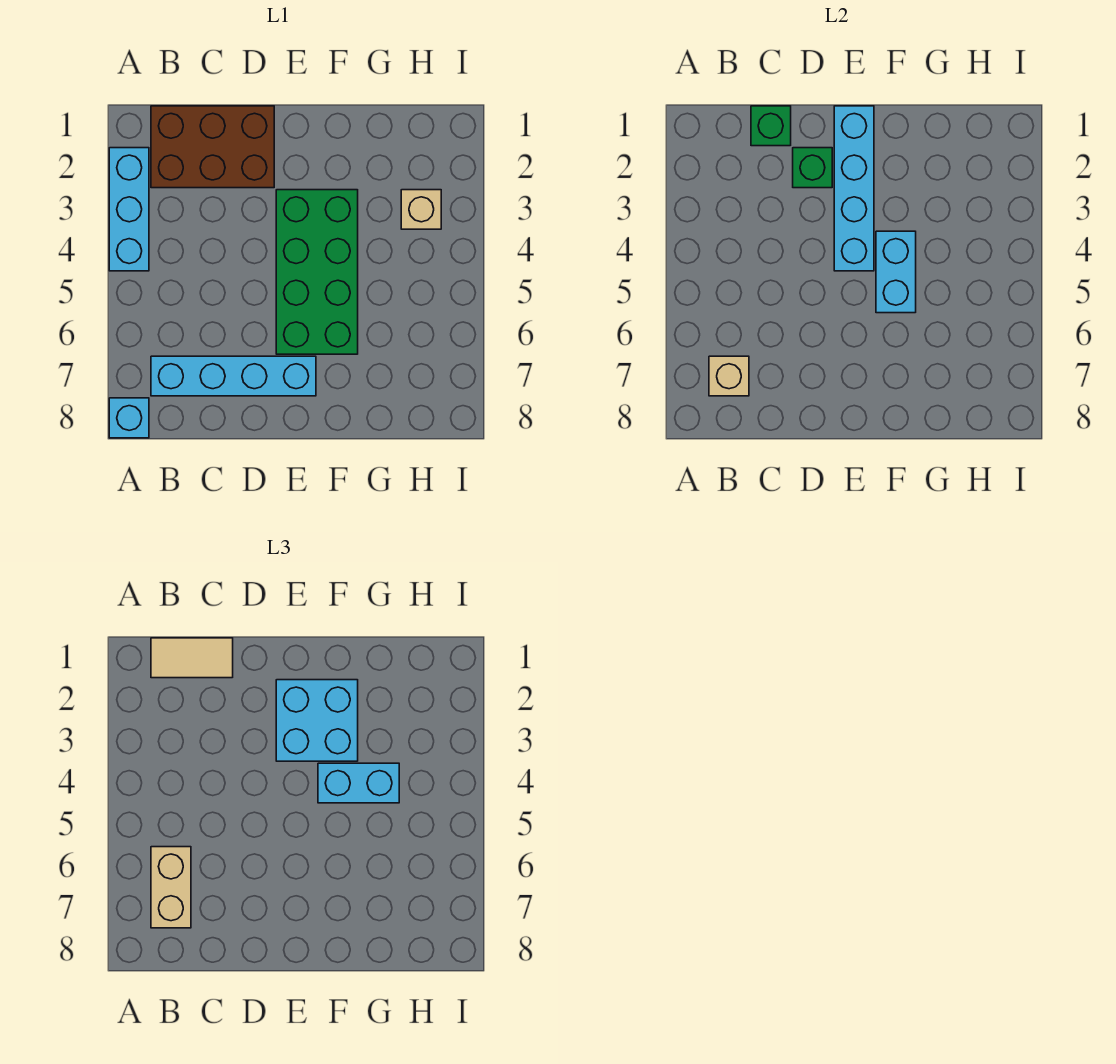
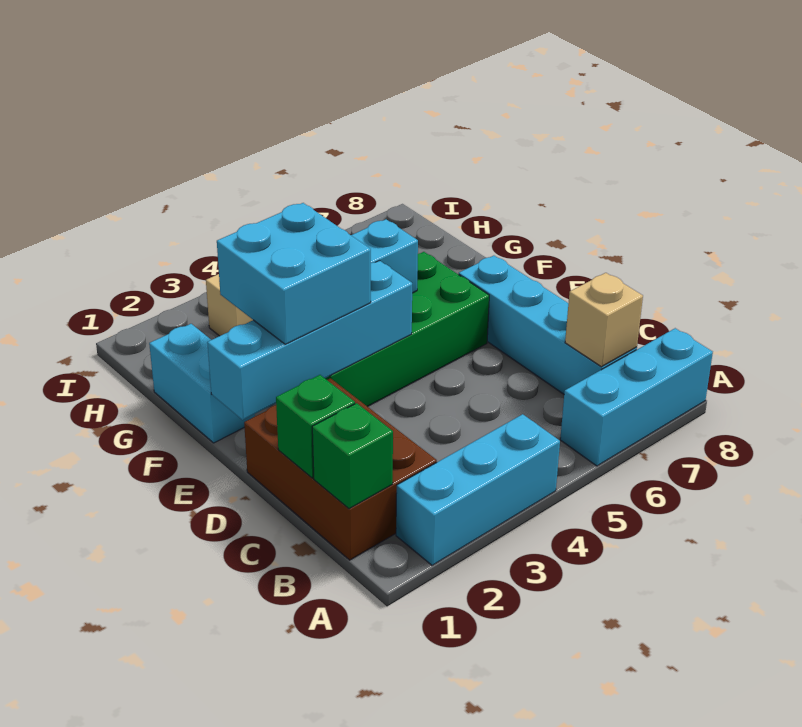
cyan brick A8 level 1 -> cyan brick A6:A8 level 1
tan tile B1:C1 level 3 -> none
tan brick B6:B7 level 3 -> none
green brick D2 level 2 -> green brick B1 level 2
cyan brick F4:G4 level 3 -> cyan brick F1:G1 level 1

